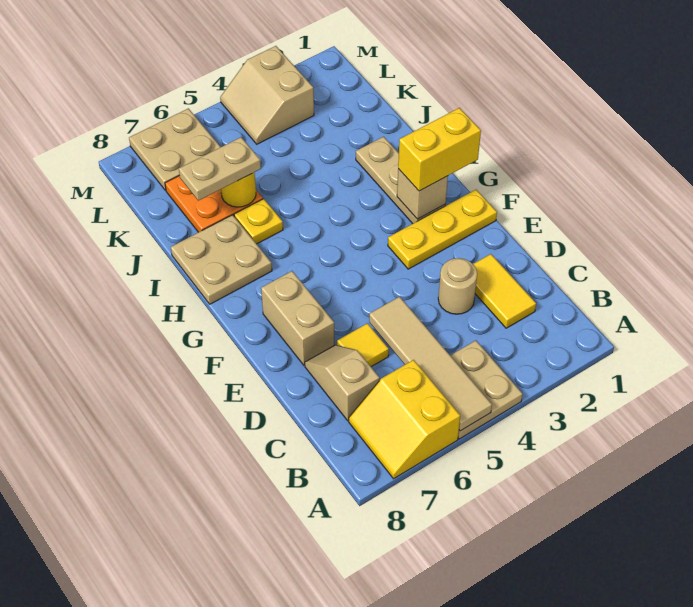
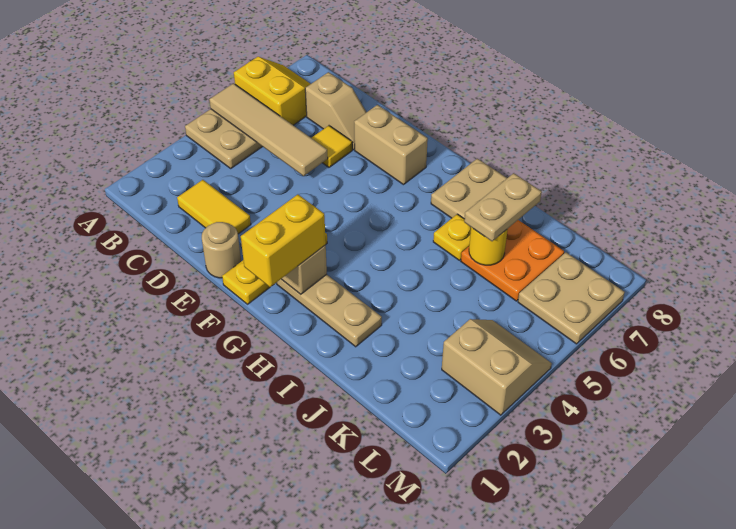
tan round brick D3 level 1 -> tan round brick E1 level 1

